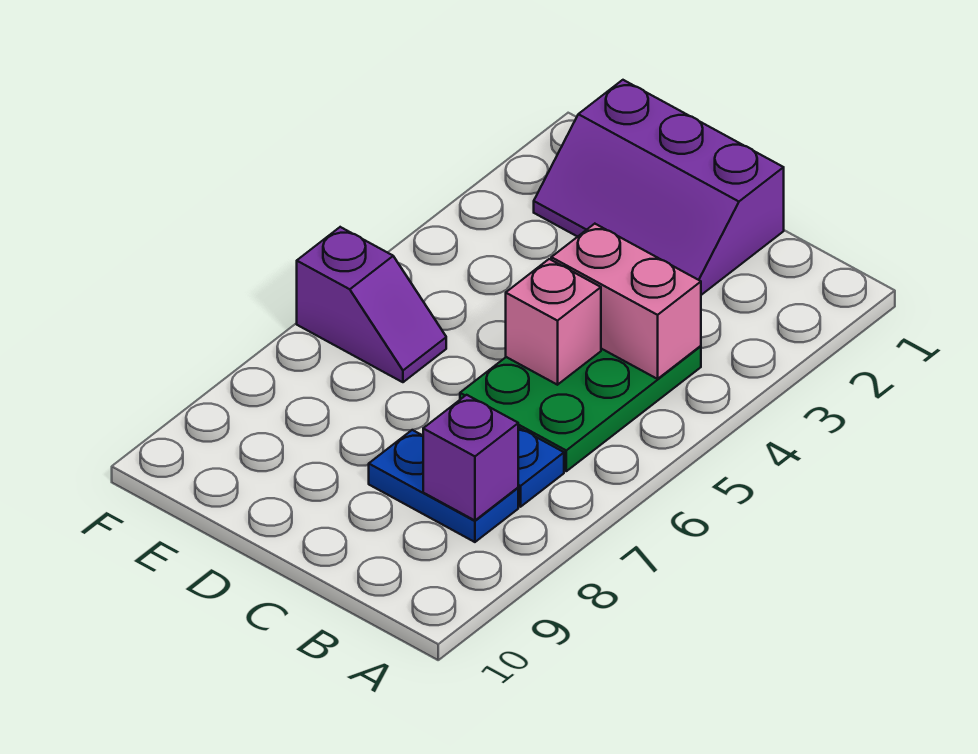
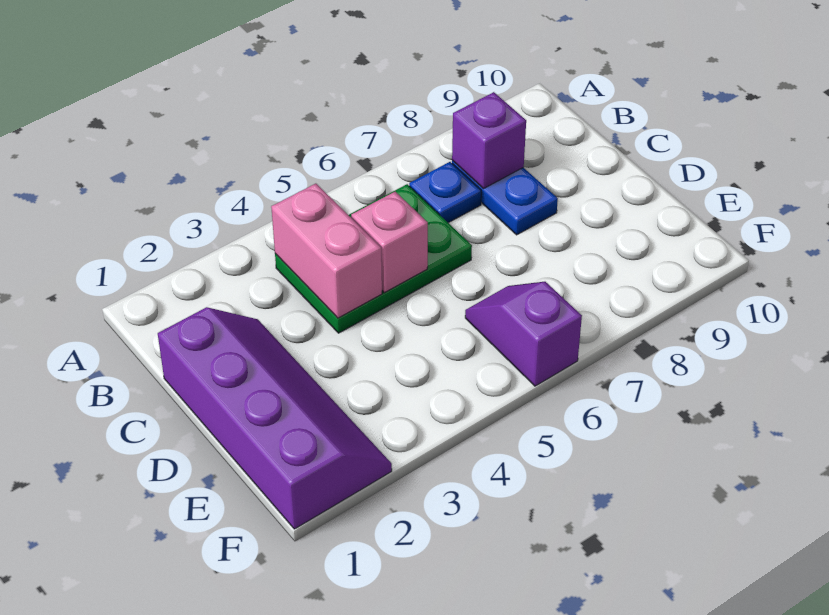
purple slope C1:E2 level 1 top 1 -> purple slope C1:F2 level 1 top 1

